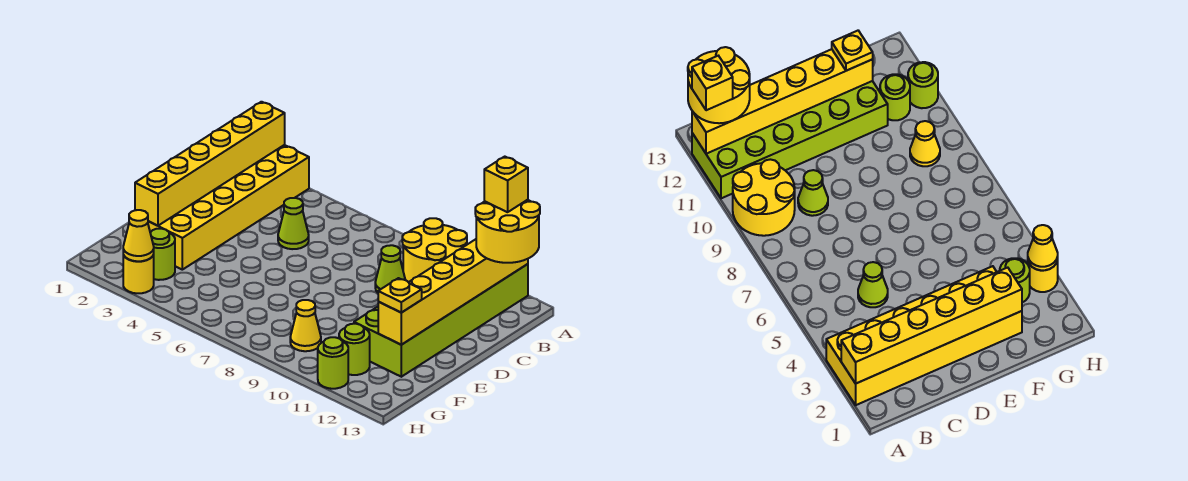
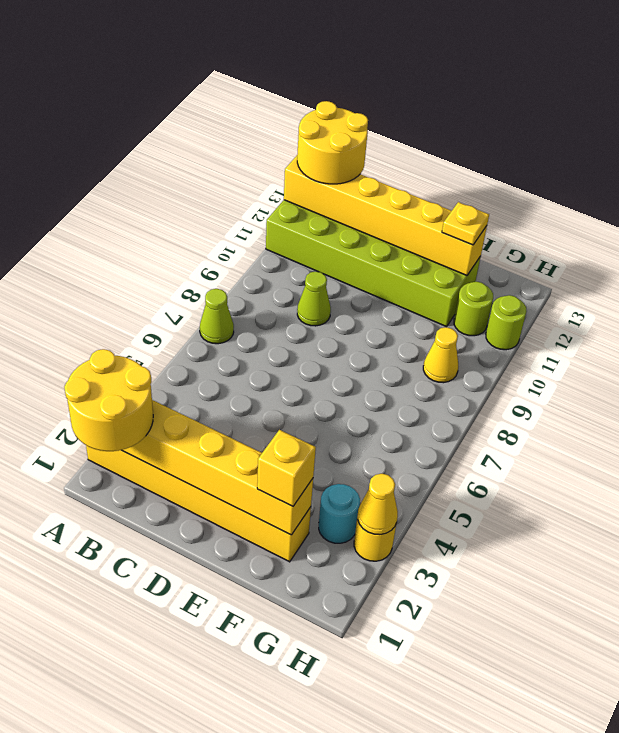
yellow brick A2:F3 level 1 -> yellow brick A2:F2 level 1
yellow round brick A9:B10 level 1 -> yellow round brick A1:B2 level 3
yellow brick A12 level 4 -> yellow brick F2 level 3
lime cone C5 level 1 -> lime cone A7 level 1
lime round brick G3 level 1 -> cyan round brick G3 level 1

